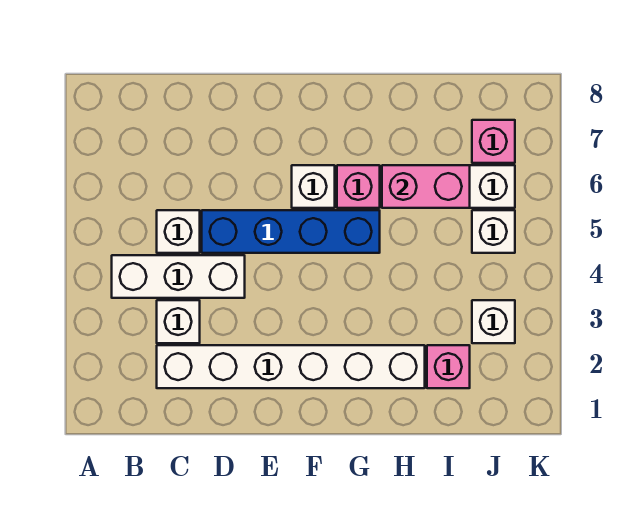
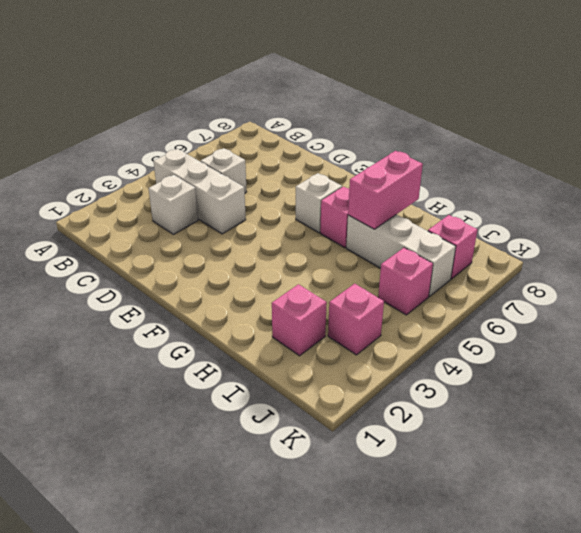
white brick C2:H2 level 1 -> none
blue brick D5:G5 level 1 -> none
pink brick H6:I6 level 2 -> pink brick H6:H7 level 2
white brick J3 level 1 -> pink brick J3 level 1
white brick J5 level 1 -> pink brick J5 level 1

